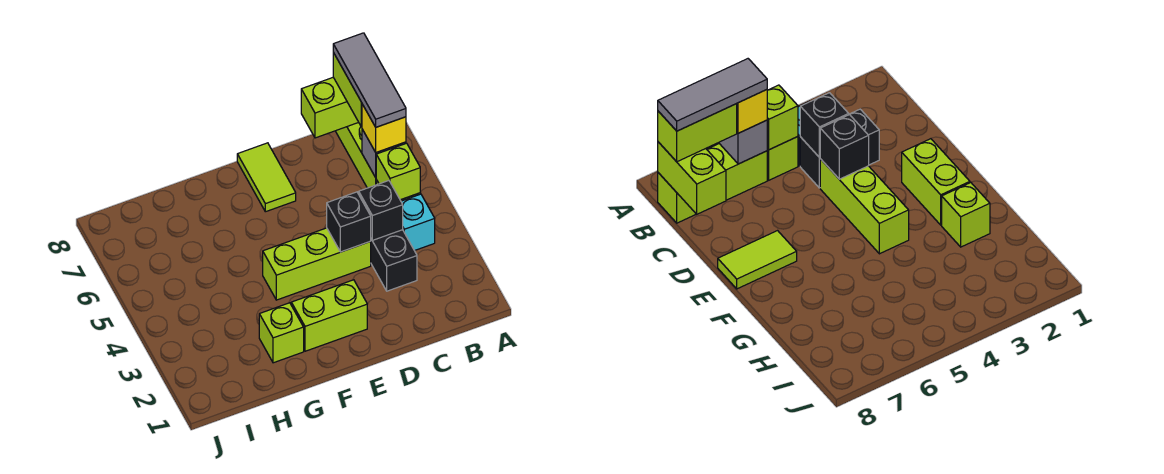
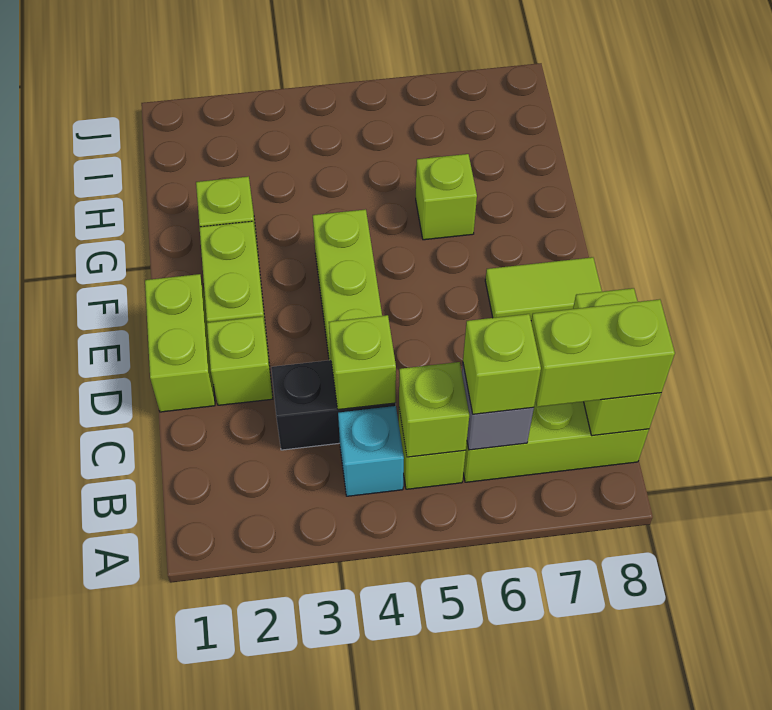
yellow brick B6 level 3 -> lime brick B6 level 3
grey tile B6:B8 level 4 -> none
black brick C4 level 2 -> lime brick C4 level 2
none -> lime brick D1:E1 level 1
none -> lime brick D2 level 1
black brick D4 level 2 -> none
none -> lime brick G6 level 1

